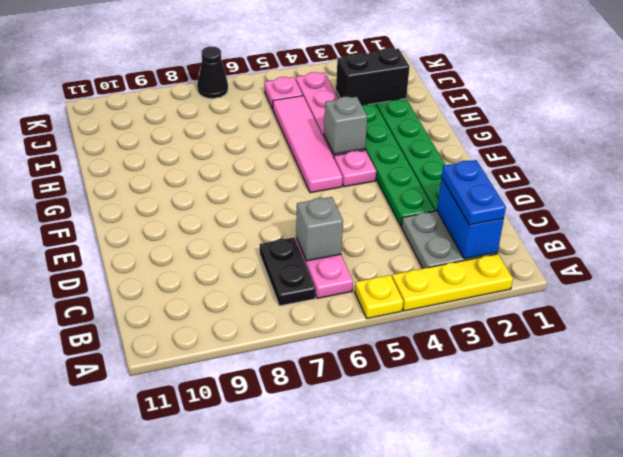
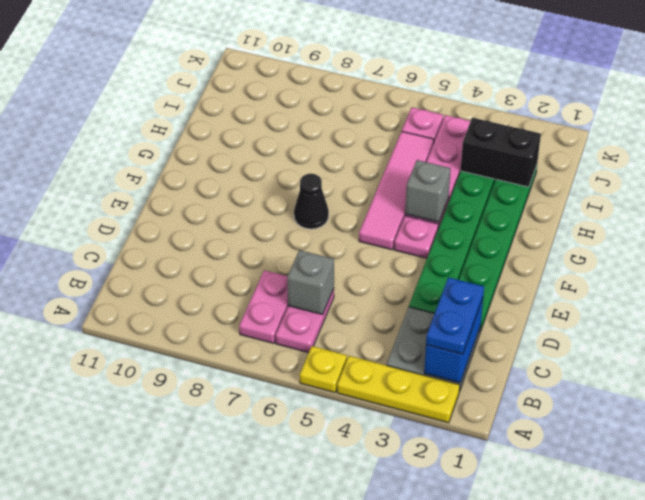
black plate B7:C7 level 1 -> pink plate B7:C7 level 1
black cone K7 level 1 -> black cone F7 level 1

